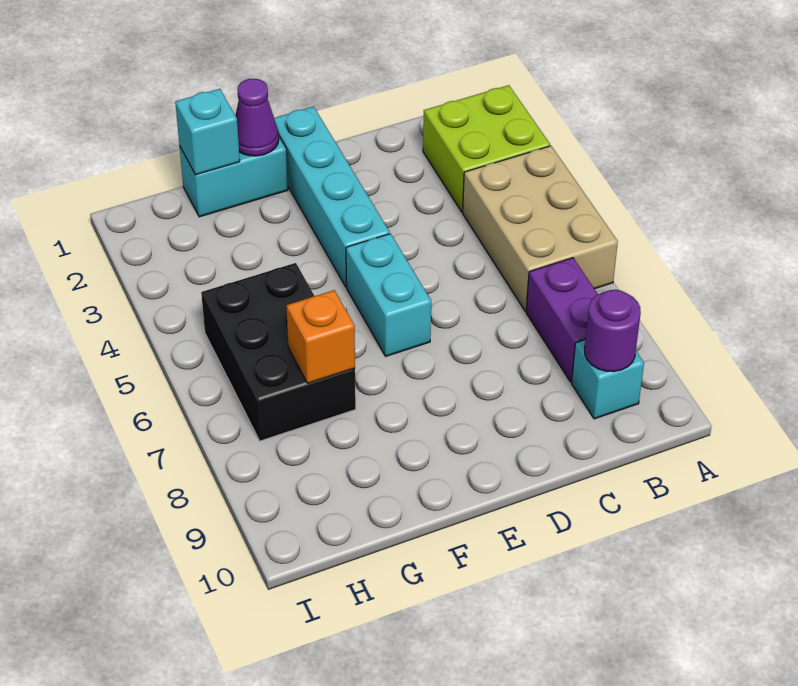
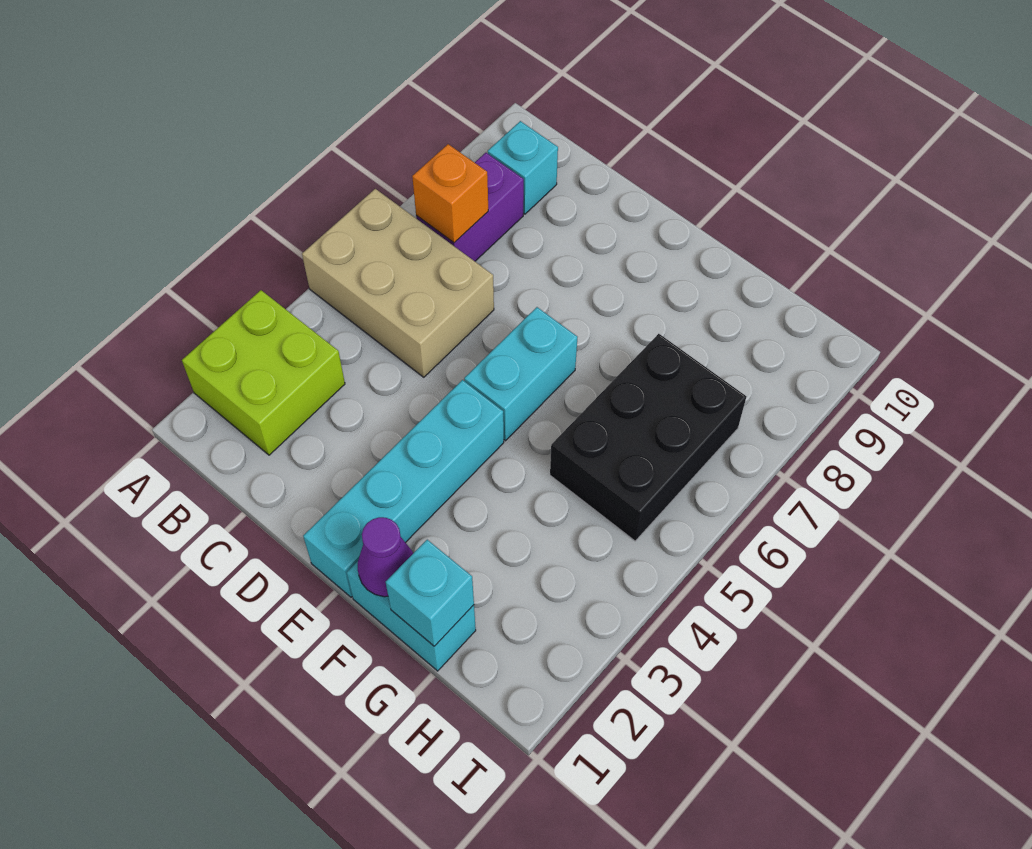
tan brick A4:B6 level 1 -> tan brick A5:C6 level 1
purple round brick B9 level 2 -> none
orange brick G7 level 2 -> orange brick B7 level 2

